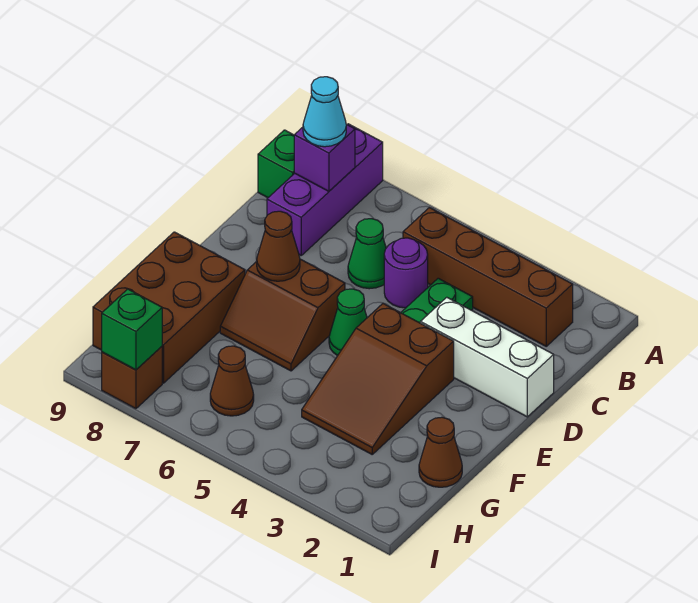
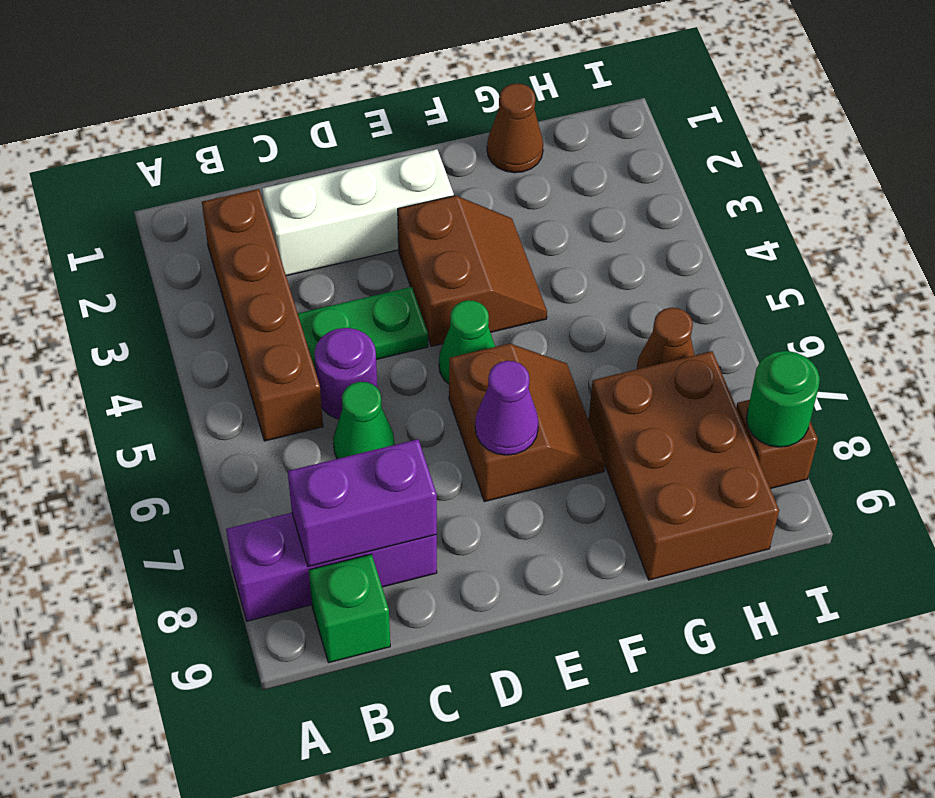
purple brick B8 level 2 -> purple brick B8:C8 level 2
cyan cone B8 level 3 -> none
white brick D1:D3 level 1 -> white brick C2:E2 level 1
brown slope E3:G4 level 1 top E -> brown slope E3:F4 level 1 top E
brown cone E7 level 2 -> purple cone E7 level 2
brown brick F8:H9 level 1 -> brown brick G7:H9 level 1
green brick I8 level 2 -> green round brick I8 level 2

